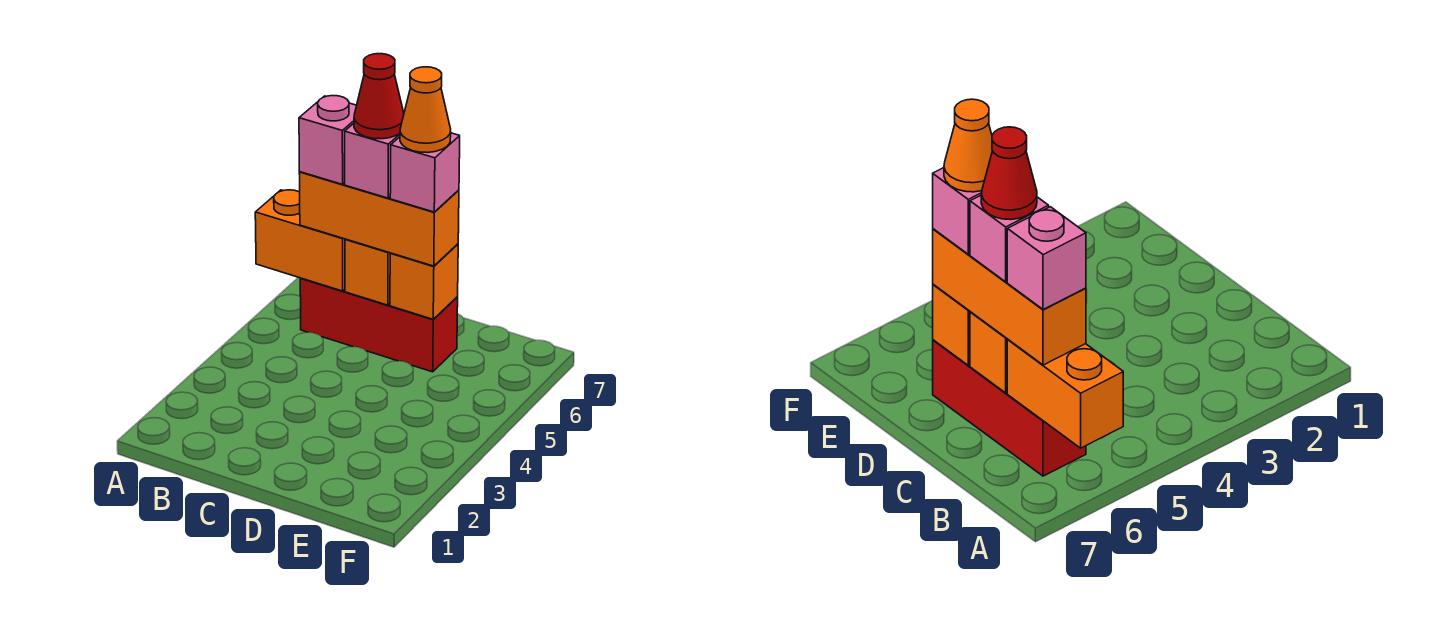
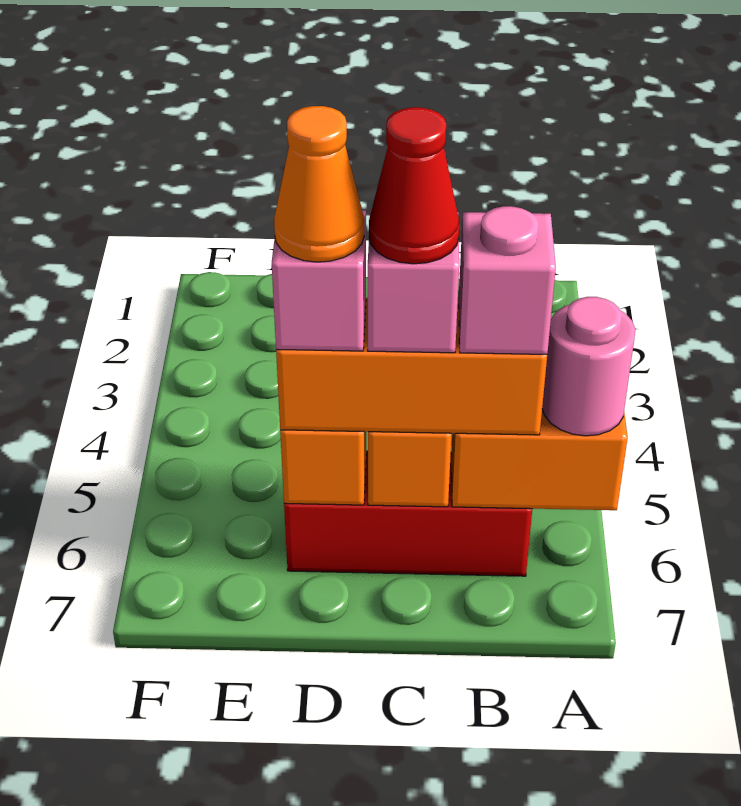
none -> pink round brick A6 level 3

